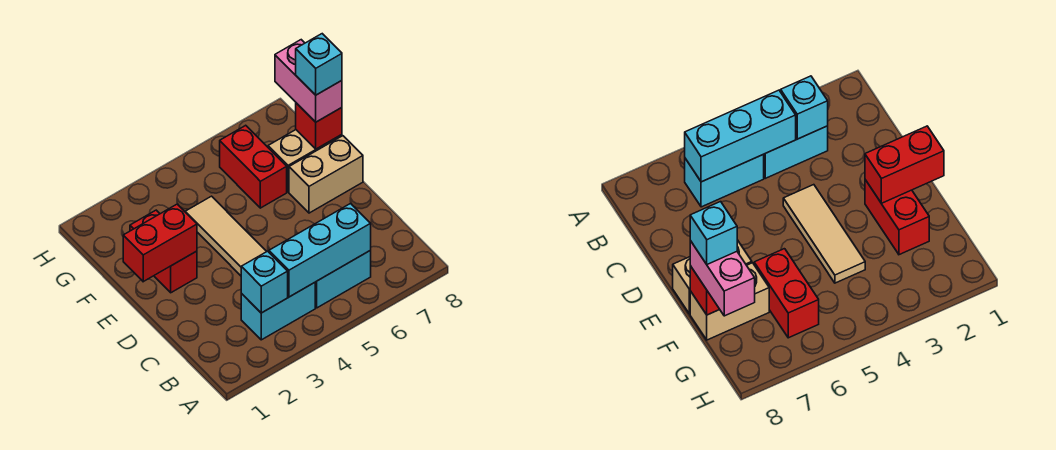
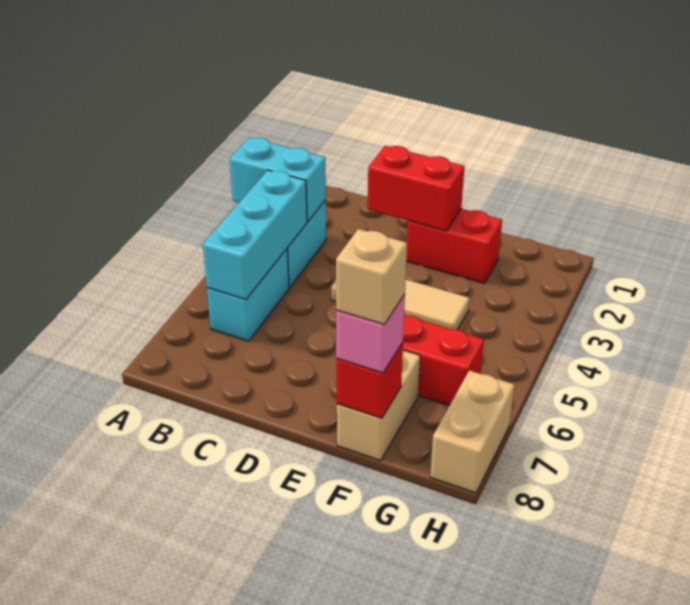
cyan brick B3 level 2 -> cyan brick A3:B3 level 2
red brick E1:E2 level 2 -> red brick D2:E2 level 2
tan brick E7:E8 level 1 -> tan brick H7:H8 level 1
pink brick F8:G8 level 3 -> pink brick F8 level 3
cyan brick F8 level 4 -> tan brick F8 level 4

